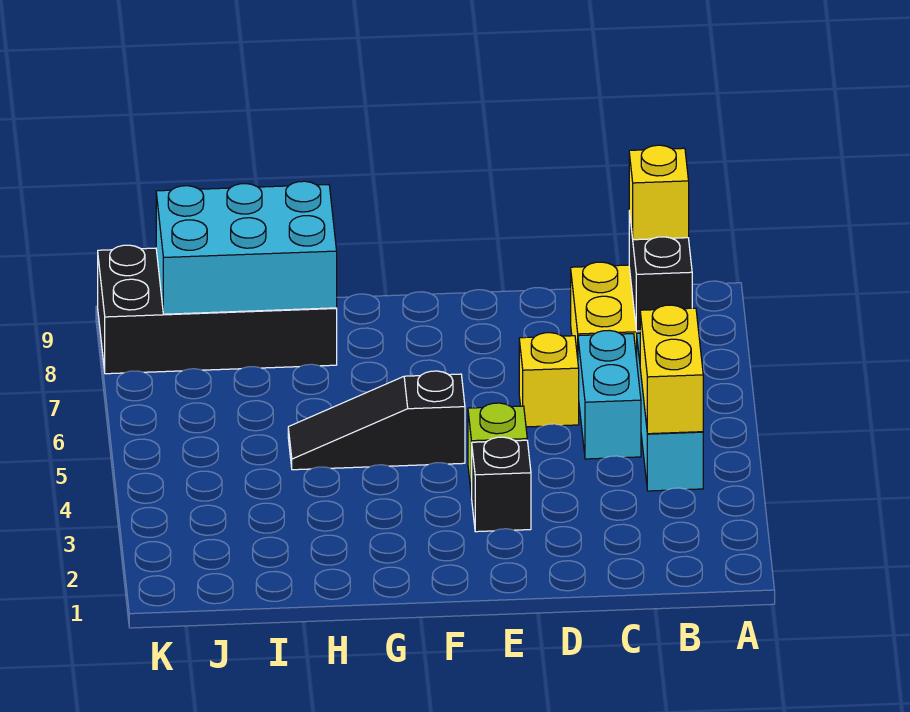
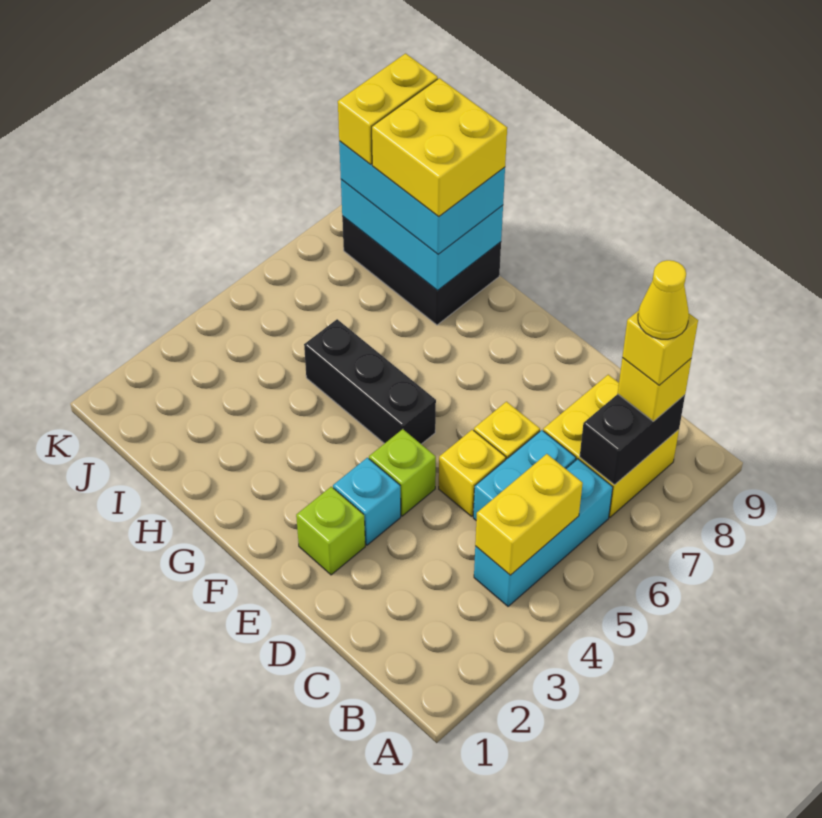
none -> yellow brick B8 level 4
none -> yellow cone B8 level 5
none -> yellow brick D5 level 1
none -> lime brick E2 level 1
black brick E3 level 1 -> cyan brick E3 level 1
black slope F5:H5 level 1 top F -> black brick F5:H5 level 1
black brick H8:K9 level 1 -> black brick H8:J9 level 1
none -> cyan brick H8:J9 level 3
none -> yellow brick H8:I9 level 4
none -> yellow brick J8:J9 level 4

